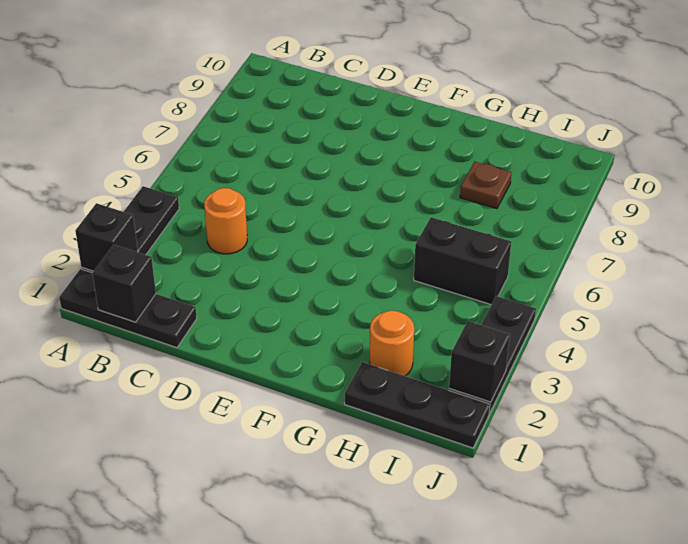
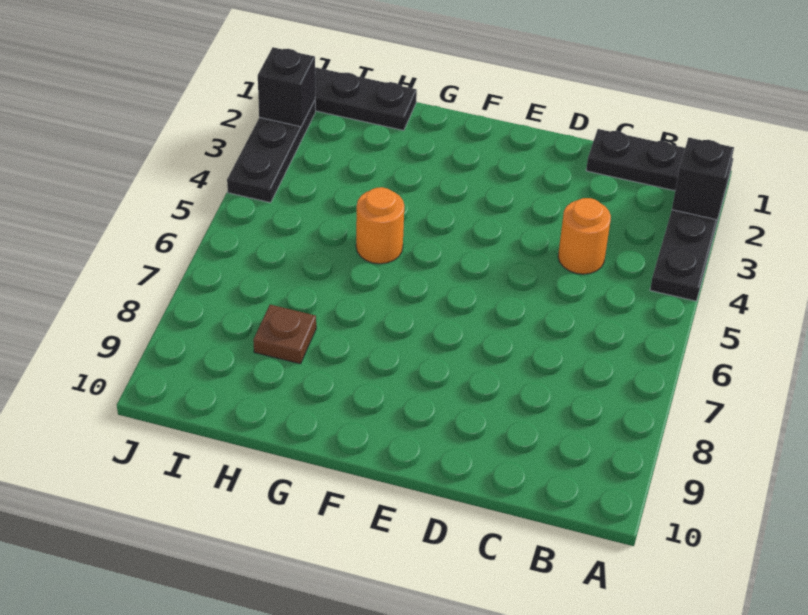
black brick B1 level 2 -> none
orange round brick H2 level 1 -> orange round brick G5 level 1
black brick H5:I5 level 1 -> none

